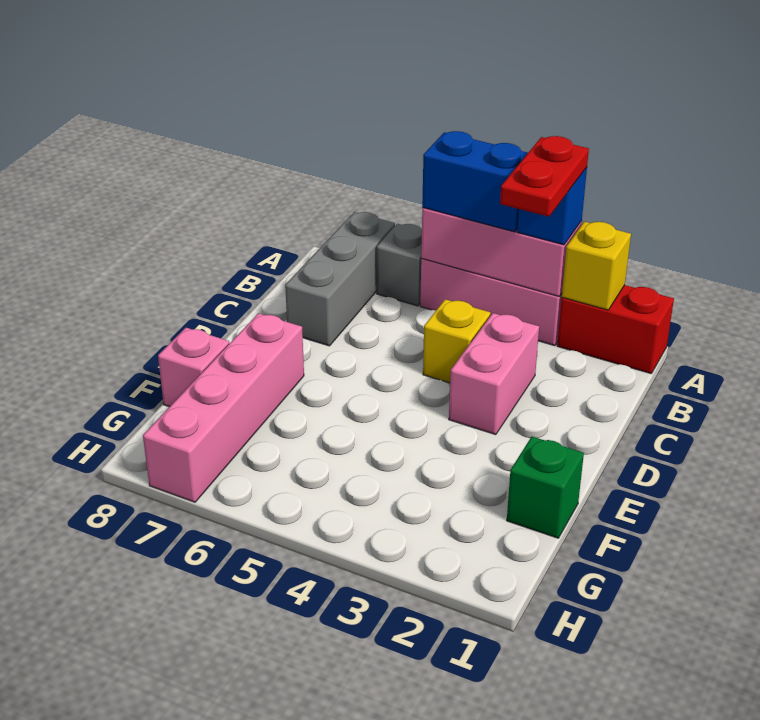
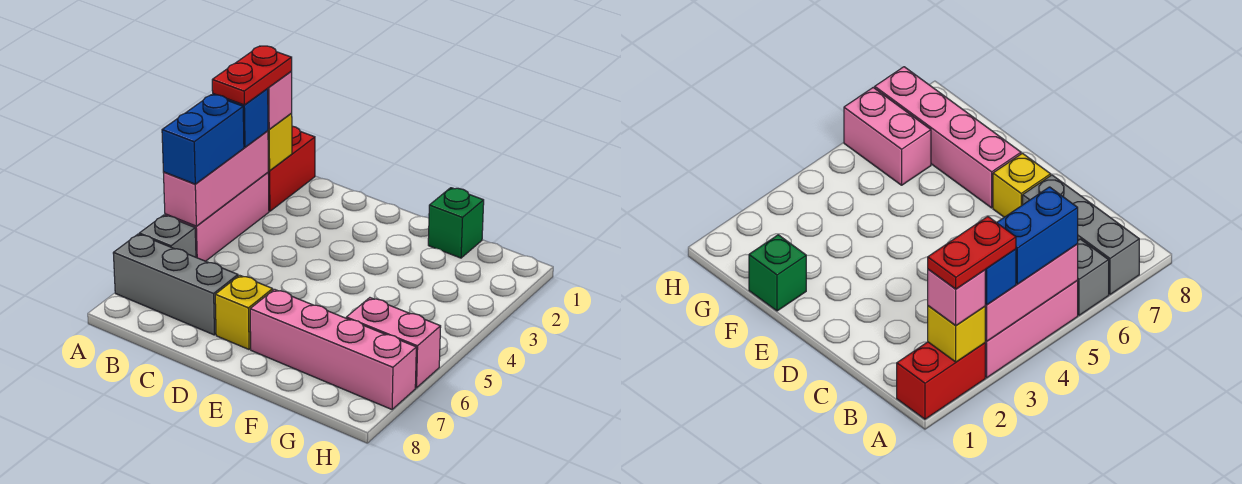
red plate A3:B3 level 4 -> red plate A2:A3 level 4
pink brick C3:D3 level 1 -> pink brick G6:H6 level 1
yellow brick C4 level 1 -> yellow brick D7 level 1
pink brick F8 level 1 -> pink brick A2 level 3

